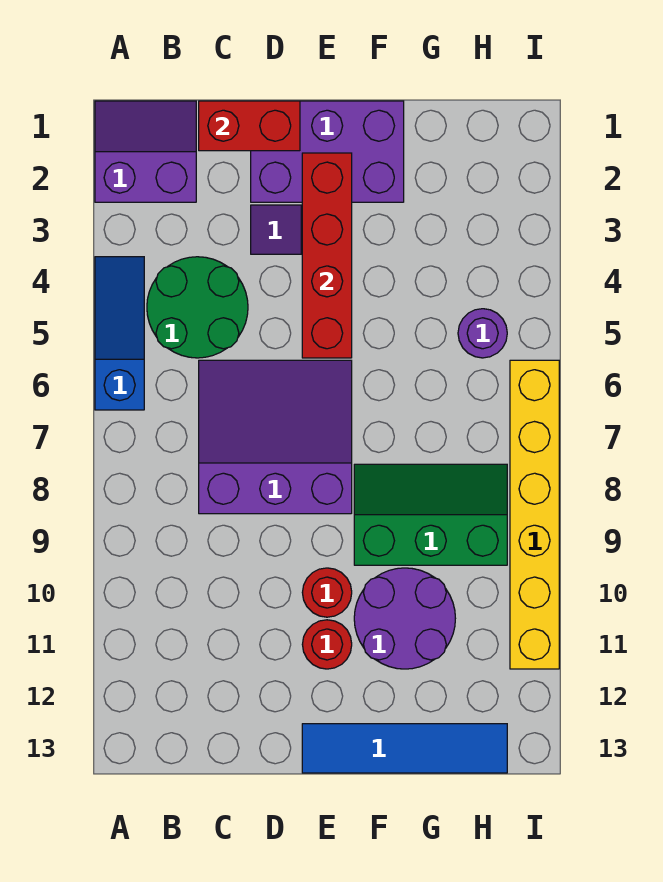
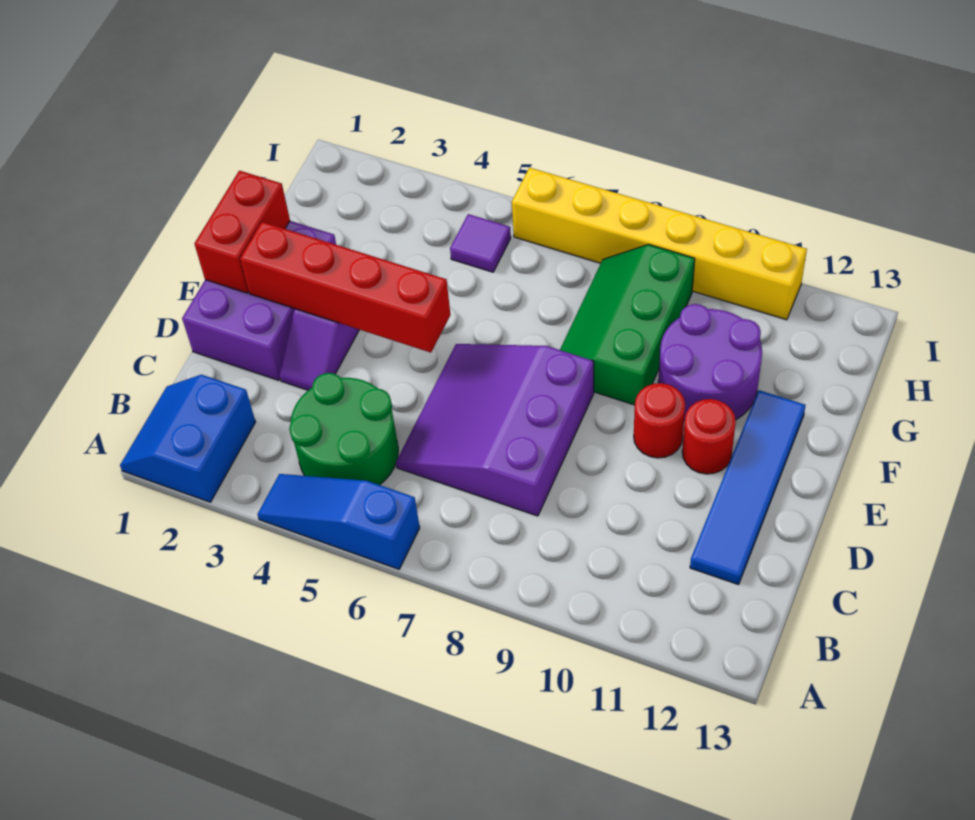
purple slope A1:B2 level 1 top 2 -> blue slope A1:B2 level 1 top 2
red brick C1:D1 level 2 -> red brick E1:F1 level 2
blue tile E13:H13 level 1 -> blue tile C12:F12 level 1
purple round brick H5 level 1 -> purple tile H5 level 1

